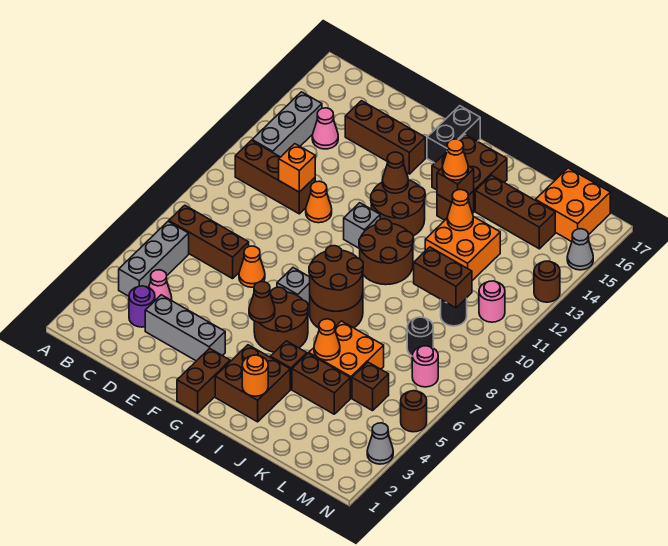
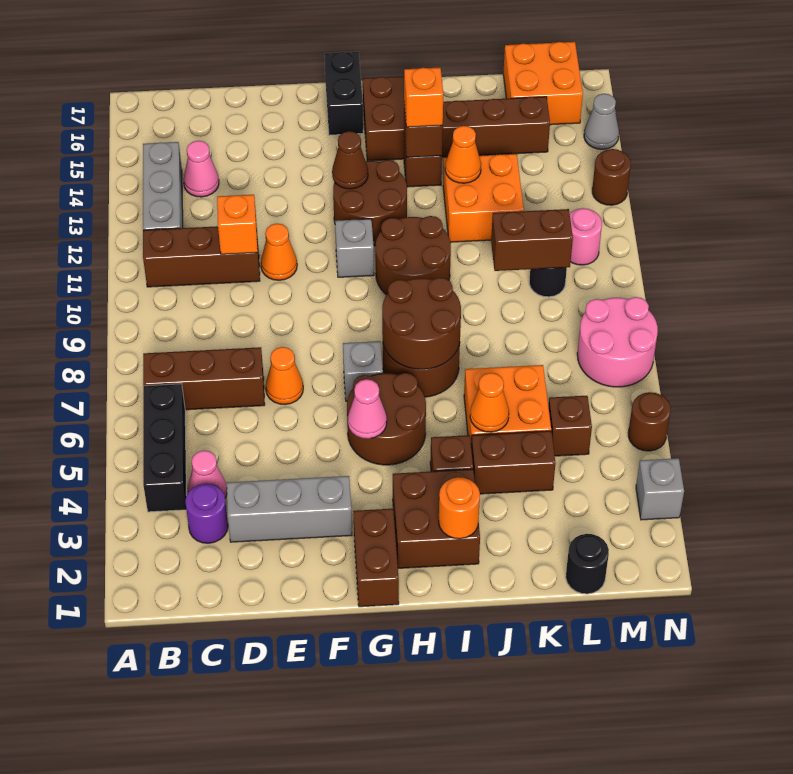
grey brick B4:B6 level 1 -> black brick B4:B6 level 1
brown brick D15:F15 level 1 -> none
brown cone G5 level 2 -> pink cone G5 level 2
orange cone I14 level 3 -> orange brick I14 level 3
black round brick L8 level 1 -> black round brick L1 level 1
pink round brick M7 level 1 -> pink round brick M7:N8 level 1
grey cone N3 level 1 -> grey brick N3 level 1

